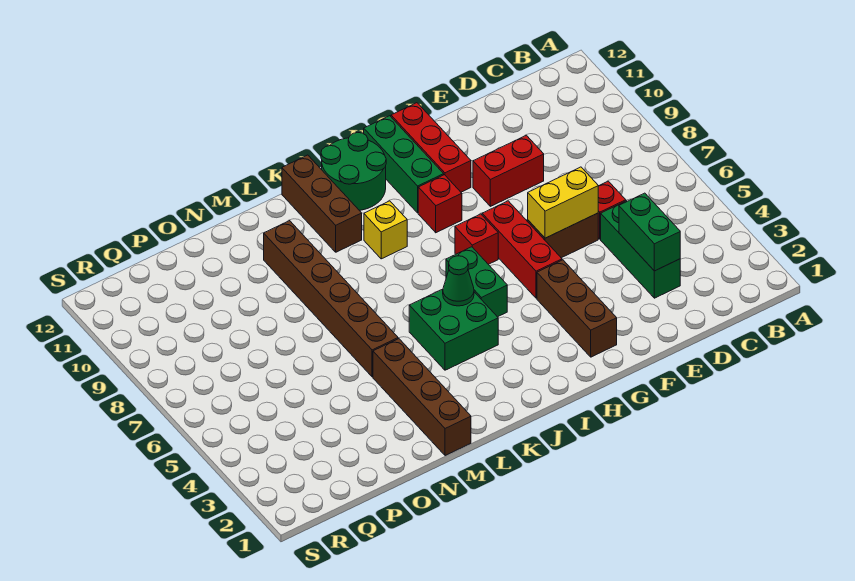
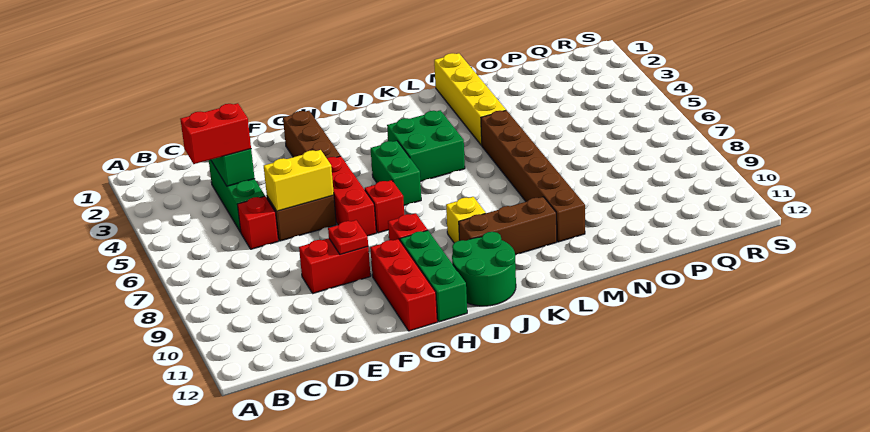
none -> red brick C4:D4 level 3
none -> red plate F9 level 2
green cone J5 level 2 -> none
brown brick K10:K12 level 1 -> brown brick J10:L10 level 1
brown brick M1:M4 level 1 -> yellow brick M1:M4 level 1

